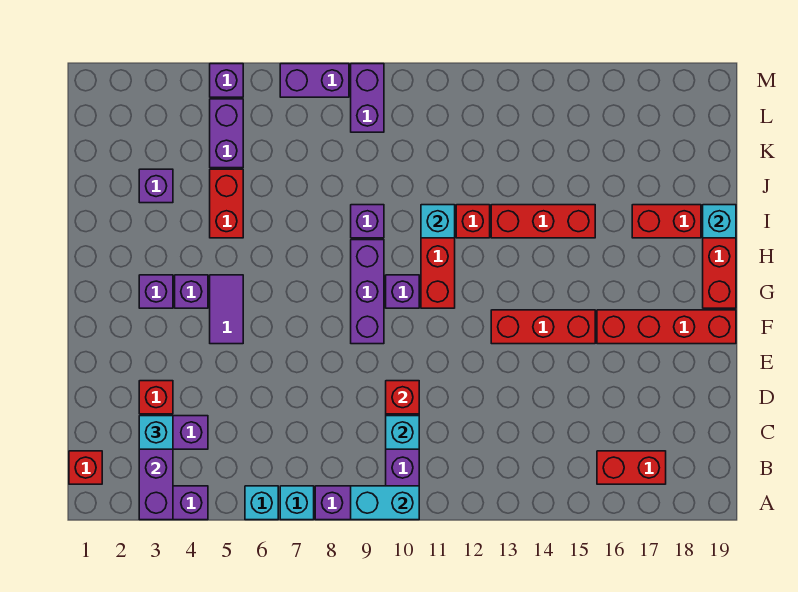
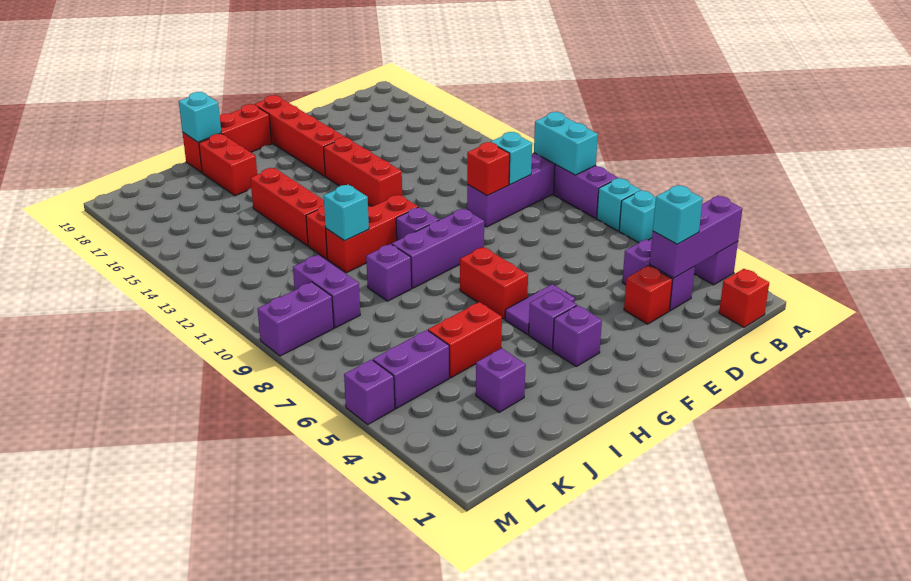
red brick B16:B17 level 1 -> red brick G6:G7 level 1
purple brick M7:M8 level 1 -> purple brick K9:K10 level 1

